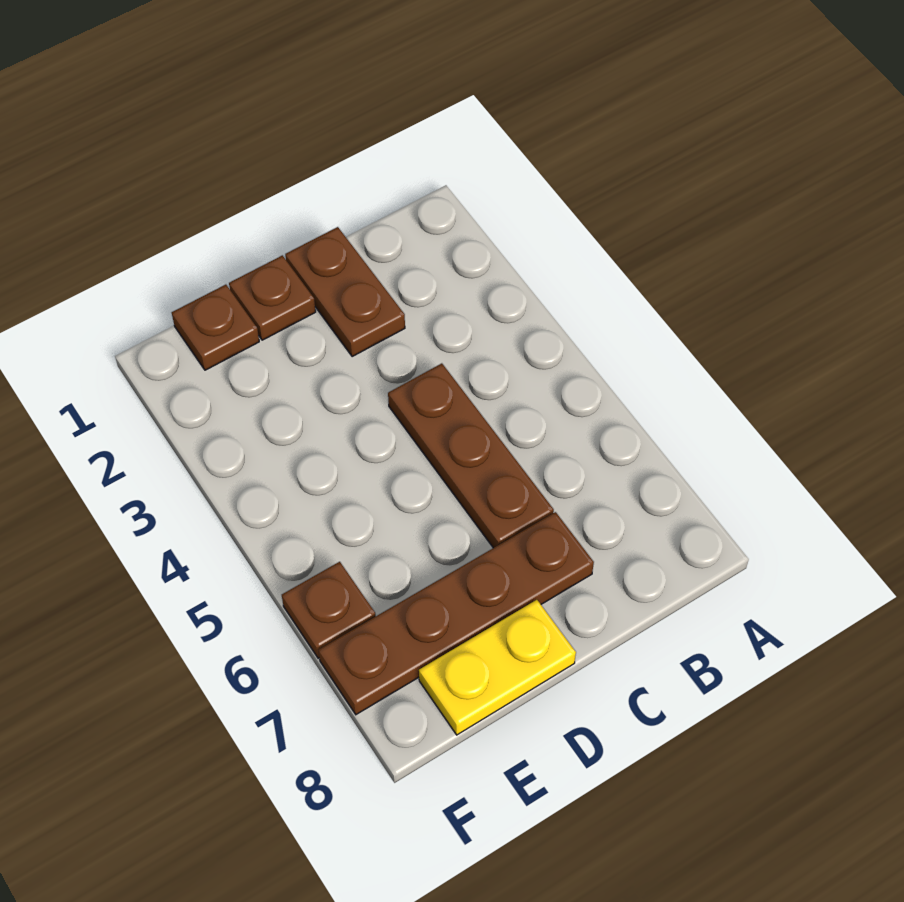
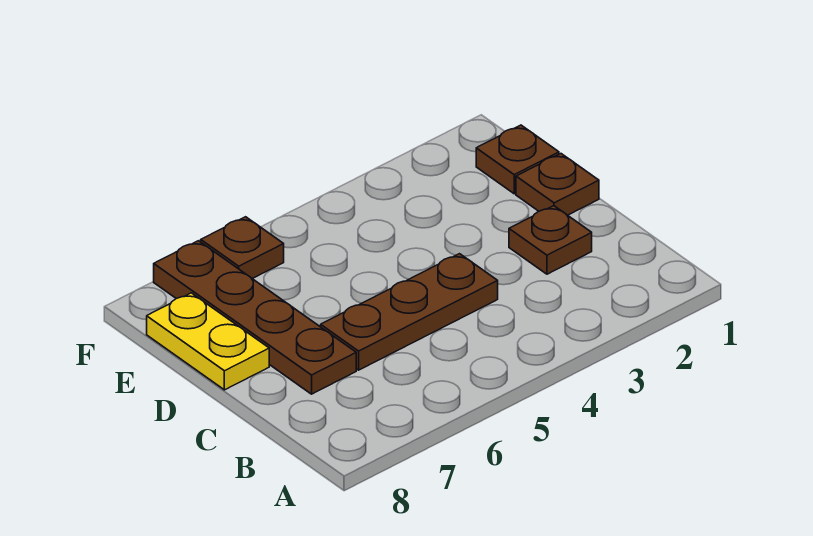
brown plate C1:C2 level 1 -> brown plate C2 level 1

